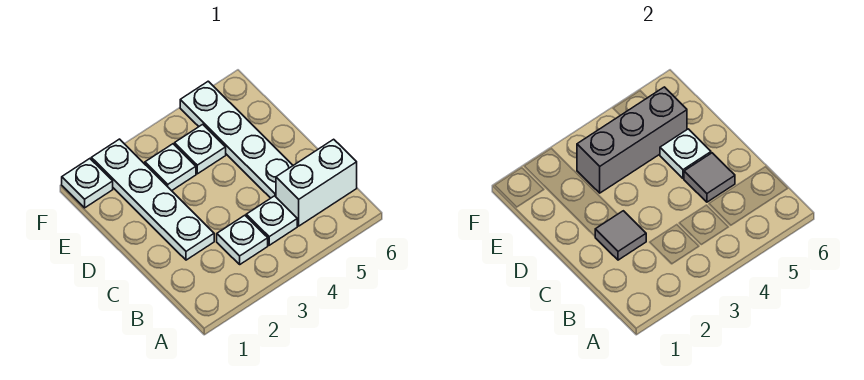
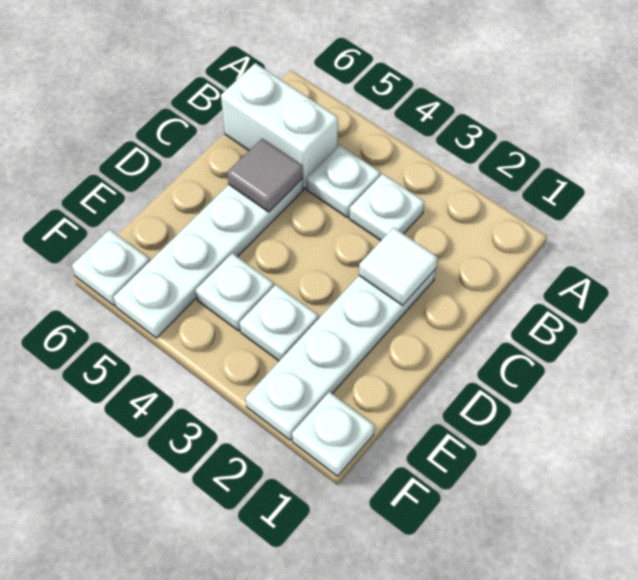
grey tile C2 level 2 -> white tile C2 level 2
white plate D5 level 2 -> white plate F6 level 1
grey brick E3:E5 level 2 -> none

